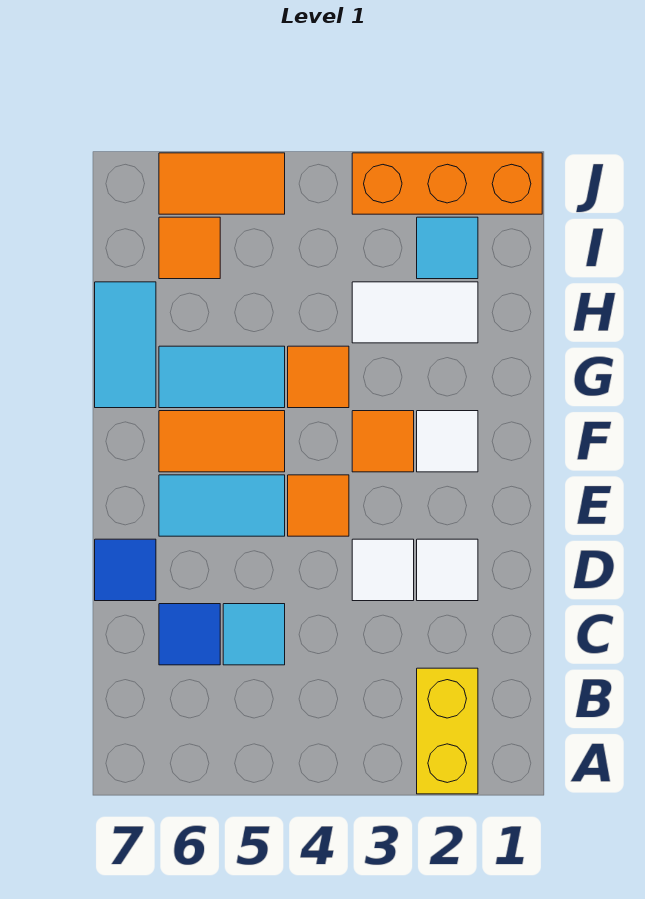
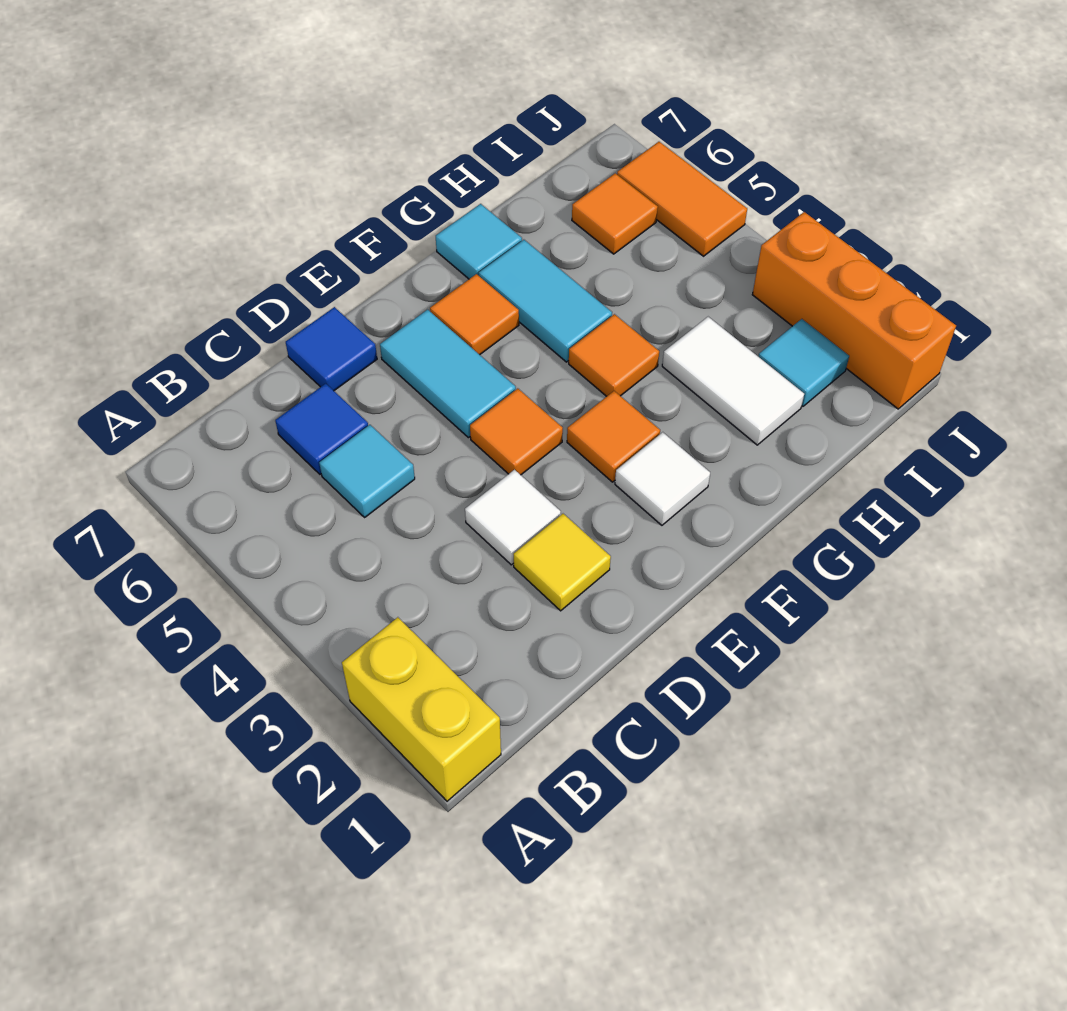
yellow brick A2:B2 level 1 -> yellow brick A1:A2 level 1
white tile D2 level 1 -> yellow tile D2 level 1
orange tile F5:F6 level 1 -> orange tile F6 level 1
cyan tile G7:H7 level 1 -> cyan tile G7 level 1

